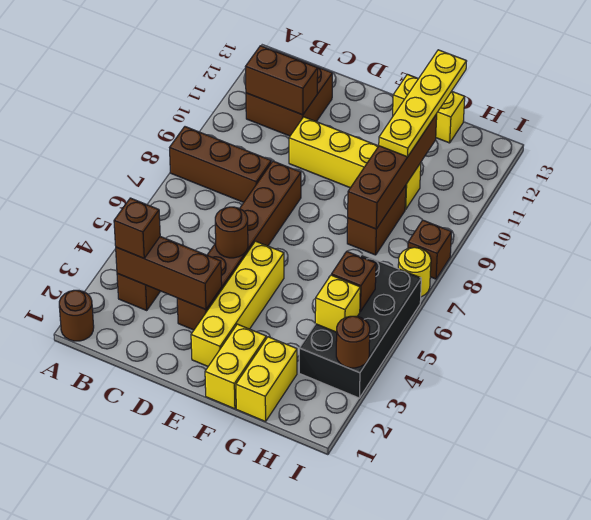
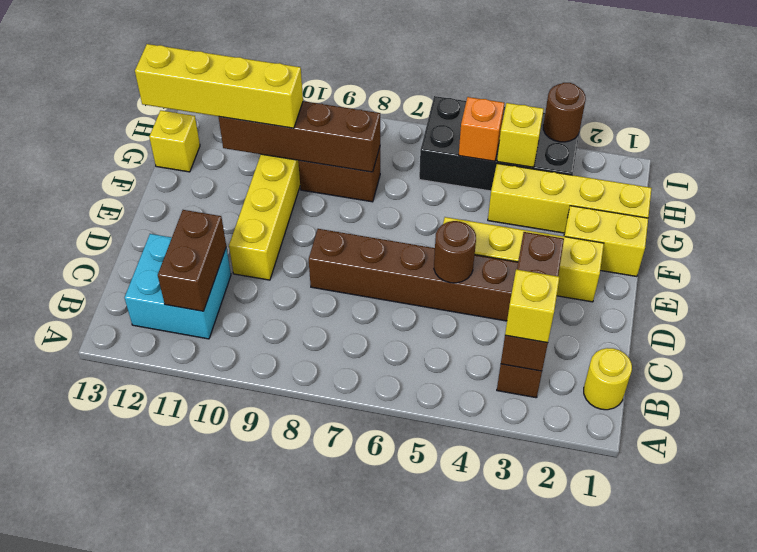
brown round brick A1 level 1 -> none
brown brick A8:C8 level 1 -> none
brown brick B3 level 3 -> yellow brick B3 level 3
brown brick B11:C12 level 1 -> cyan brick B11:C12 level 1
yellow brick F13:G13 level 1 -> yellow brick G13 level 1
yellow brick G1:G2 level 1 -> yellow brick G1:G4 level 1
yellow plate G10:G13 level 3 -> yellow brick G10:G13 level 3
brown brick H5 level 2 -> orange brick H5 level 2
yellow round brick I7 level 1 -> yellow round brick B1 level 1
brown brick I8 level 1 -> none

